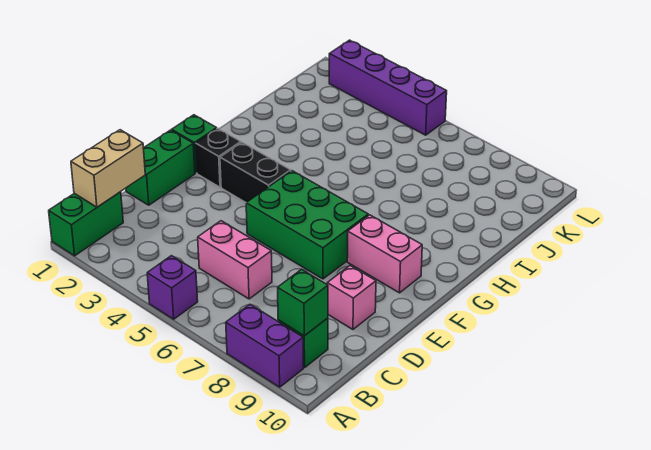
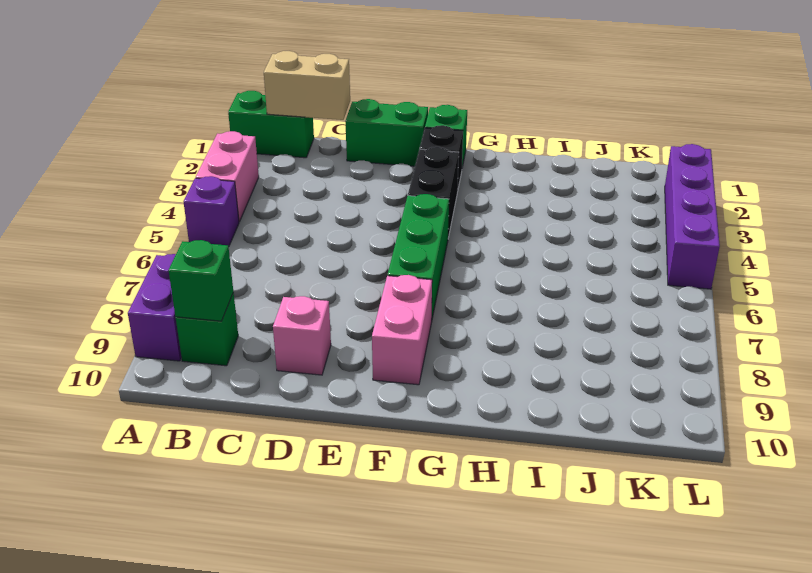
pink brick C5:C6 level 1 -> pink brick A3:A4 level 1
green brick E5:F7 level 1 -> green brick F5:F7 level 1

